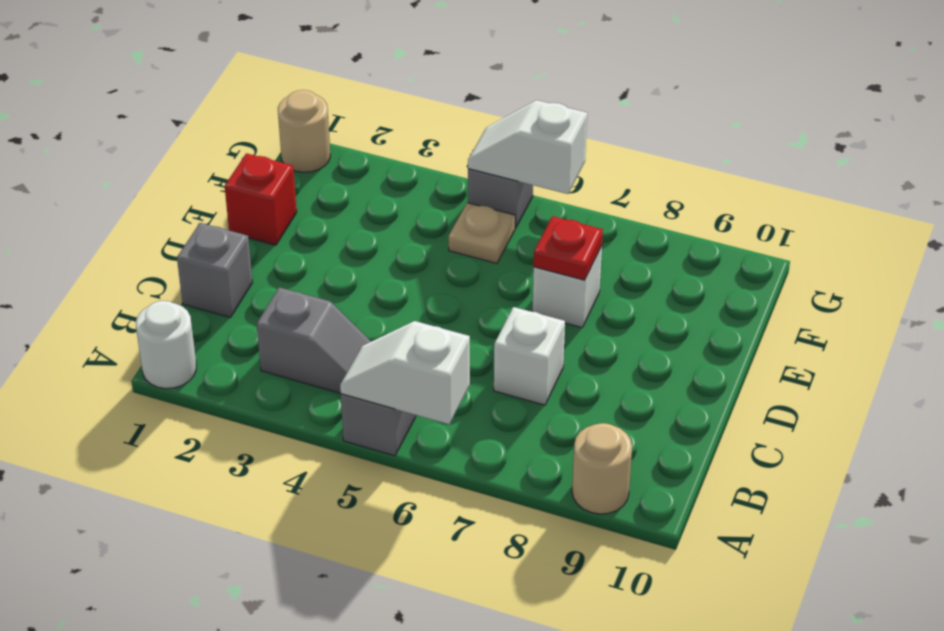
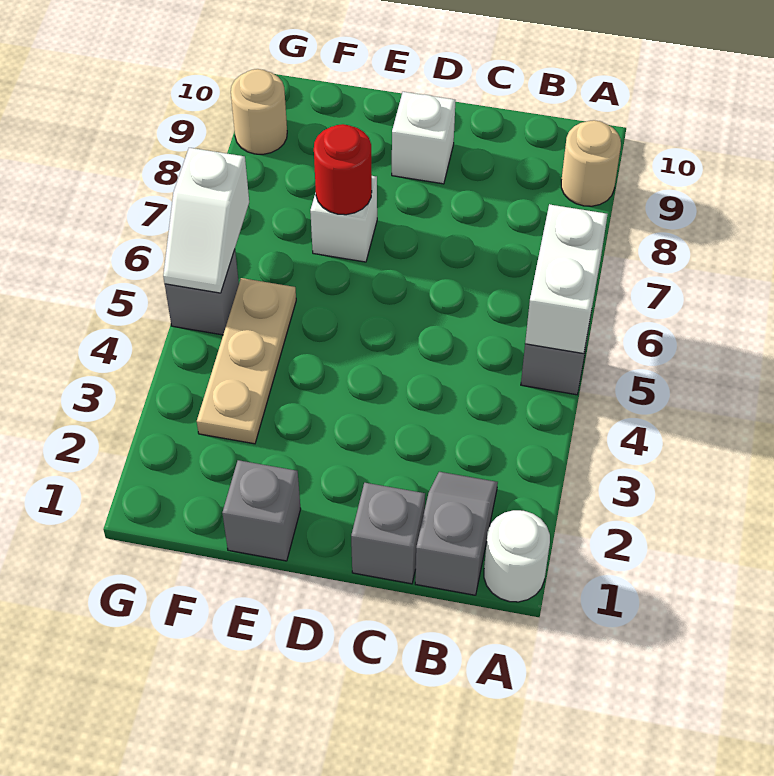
white slope A5:A6 level 2 top 6 -> white brick A5:A6 level 2
grey slope B3:B4 level 1 top 3 -> grey slope B1:B2 level 1 top 1
white brick C7 level 1 -> white brick D9 level 1
red brick E1 level 1 -> grey brick E1 level 1
red plate E7 level 2 -> red round brick E7 level 2
tan plate F5 level 1 -> tan plate F3:F5 level 1
tan round brick G1 level 1 -> tan round brick G9 level 1

